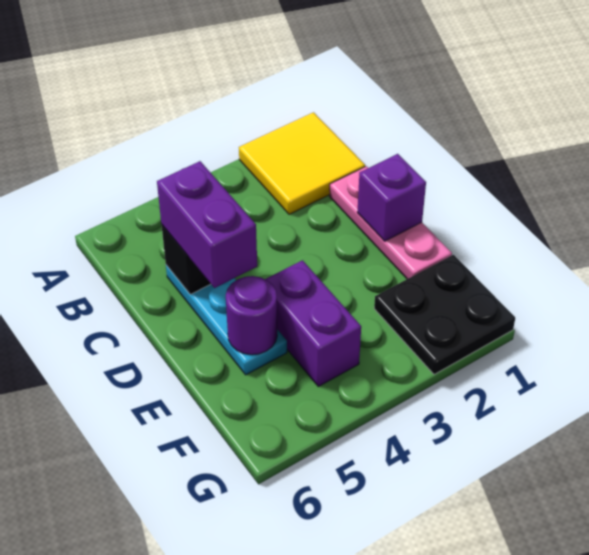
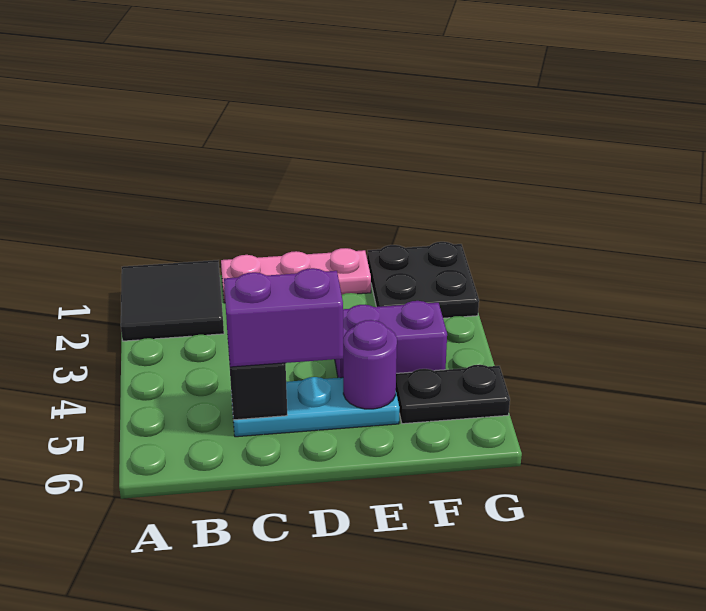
yellow tile A1:B2 level 1 -> black tile A1:B2 level 1
purple brick D1 level 2 -> none
none -> black plate F5:G5 level 1

